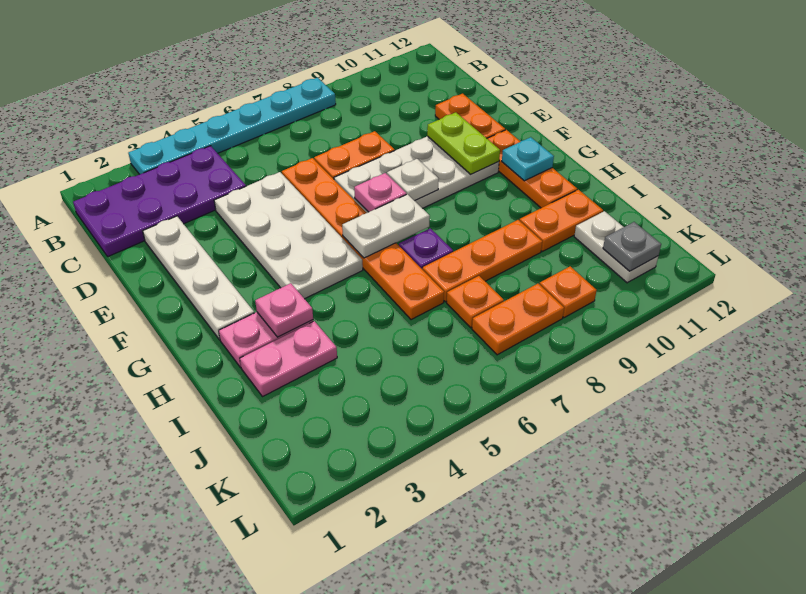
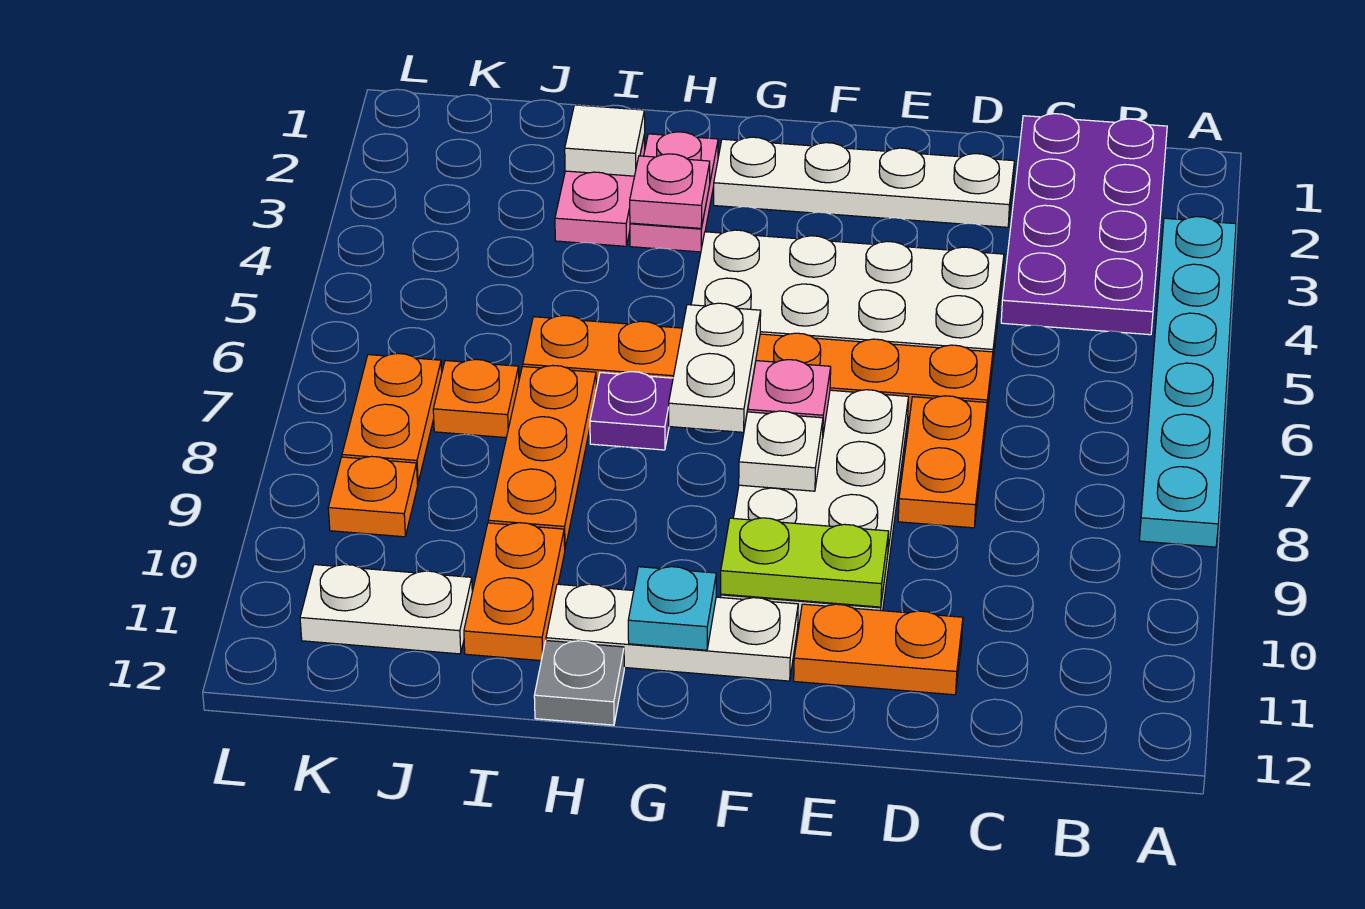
orange plate F11:H11 level 1 -> white plate F11:H11 level 1
none -> white tile I2 level 2
grey plate K11 level 2 -> grey plate H12 level 1

